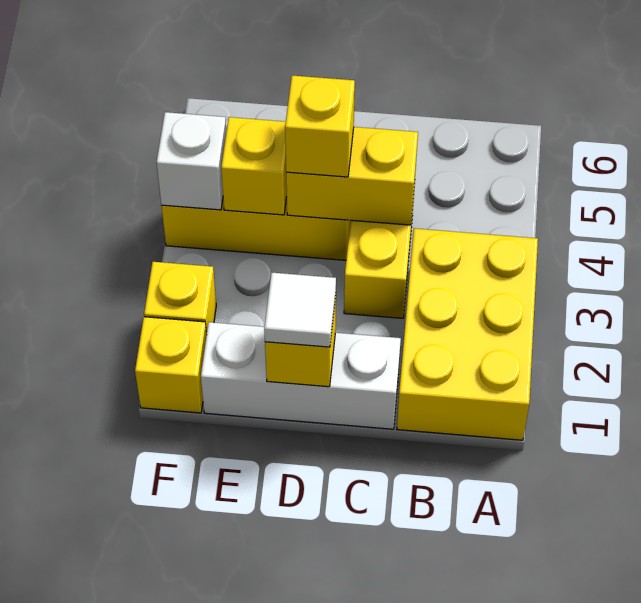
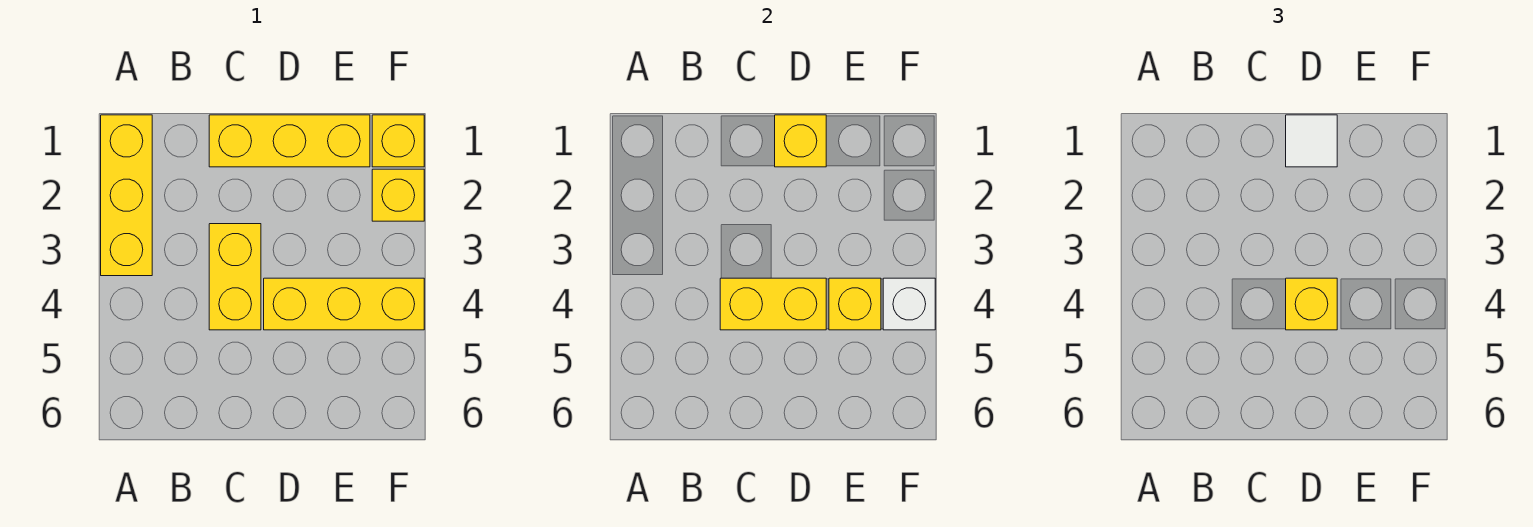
yellow brick A1:B3 level 1 -> yellow brick A1:A3 level 1
white brick C1:E1 level 1 -> yellow brick C1:E1 level 1

